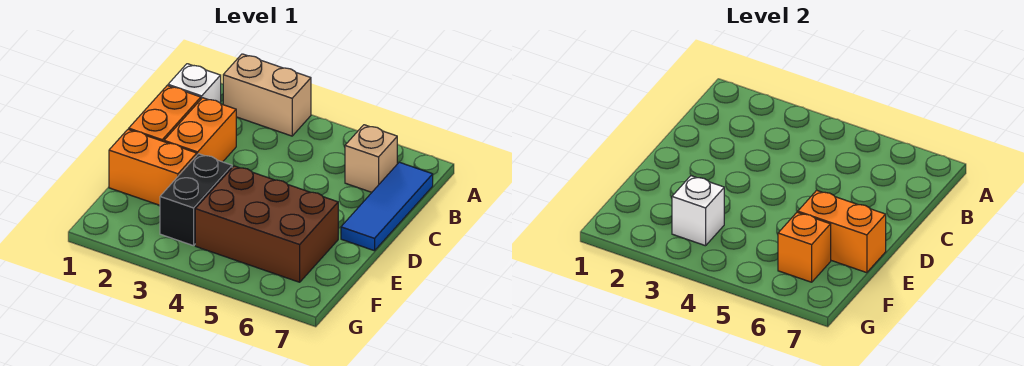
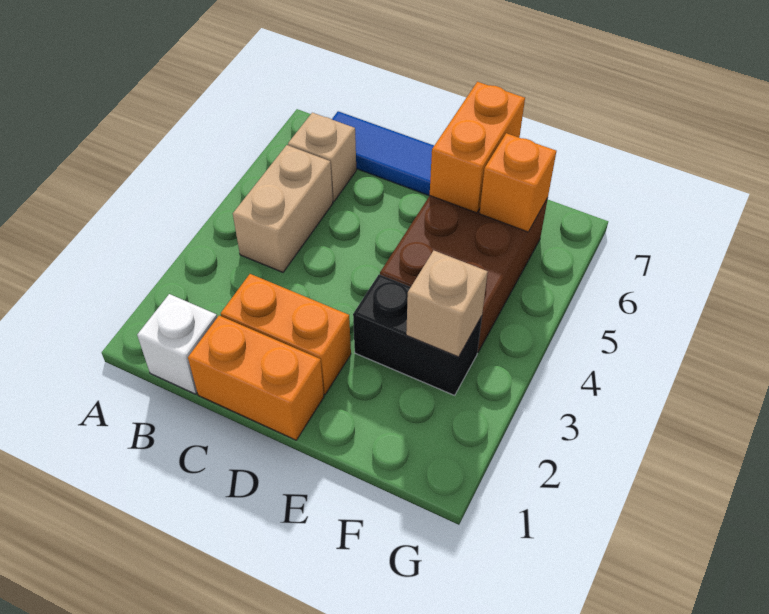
tan brick A2:A3 level 1 -> tan brick B4:B5 level 1
orange brick E1:E2 level 1 -> none
white brick F3 level 2 -> tan brick F3 level 2

